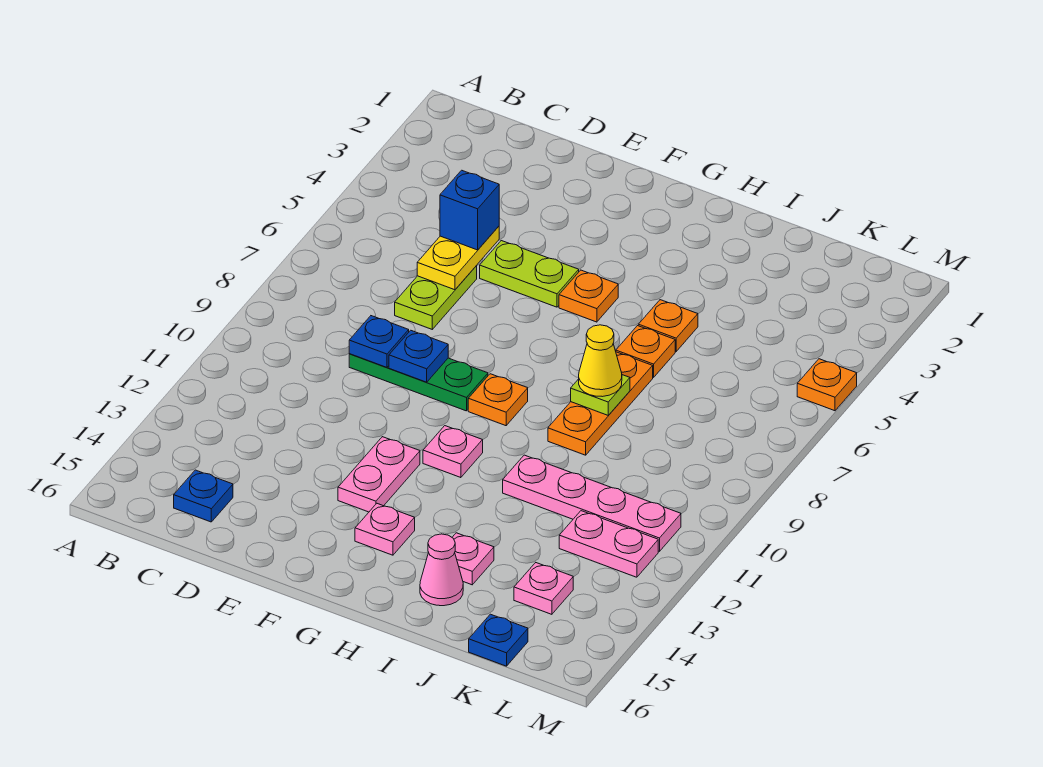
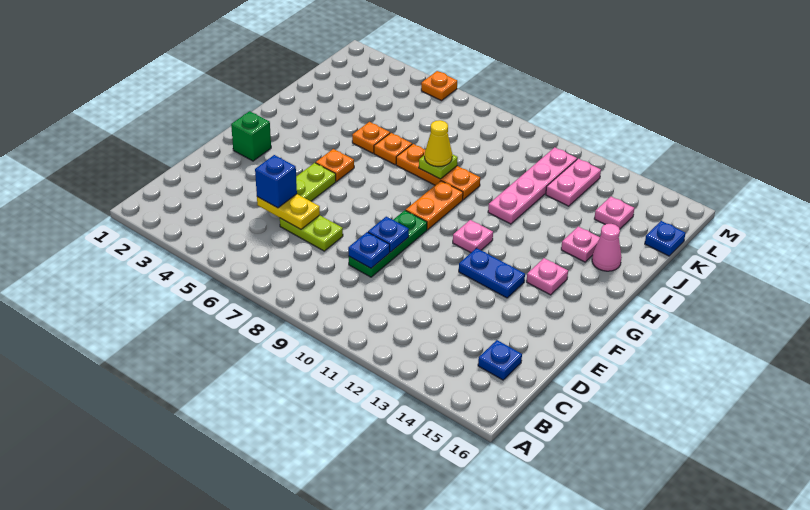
none -> green brick F2 level 1
pink plate F12:F13 level 1 -> blue plate F12:F13 level 1
orange plate G9 level 1 -> orange plate G9:H9 level 1

